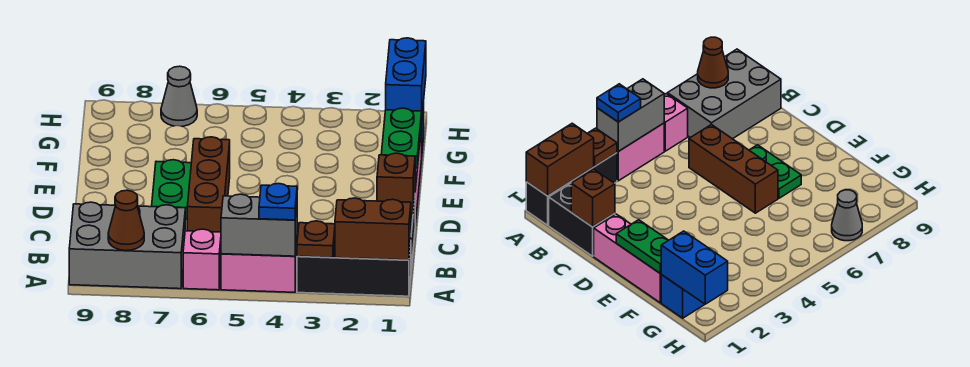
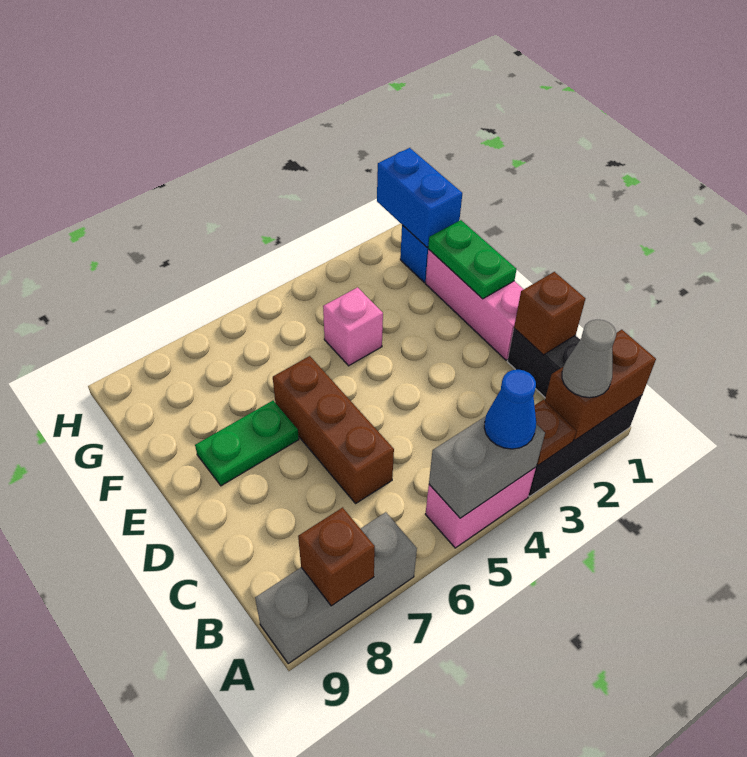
blue plate A4 level 3 -> blue cone A4 level 3
pink brick A6 level 1 -> pink brick F4 level 1
grey brick A7:B9 level 1 -> grey brick A7:A9 level 1
brown cone A8 level 2 -> brown brick A8 level 2
green plate D7:E7 level 1 -> green plate E7:E8 level 1
grey cone H7 level 1 -> grey cone A2 level 3

